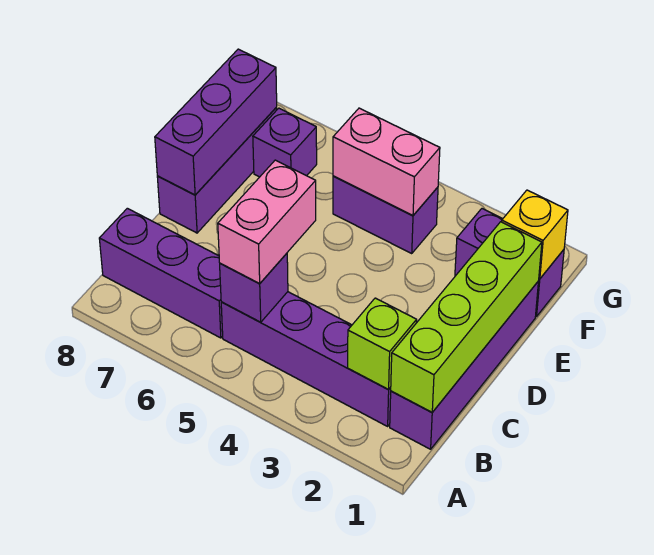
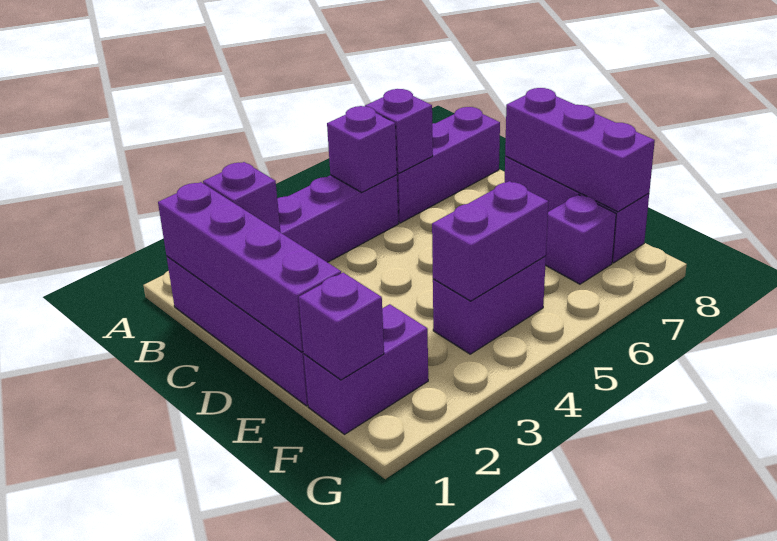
lime brick B1:E1 level 2 -> purple brick B1:E1 level 2
lime brick B2 level 2 -> purple brick B2 level 2
pink brick B5:C5 level 3 -> none
none -> purple brick B6 level 2
yellow brick F1 level 2 -> purple brick F1 level 2
pink brick F4:F5 level 2 -> purple brick F4:F5 level 2

